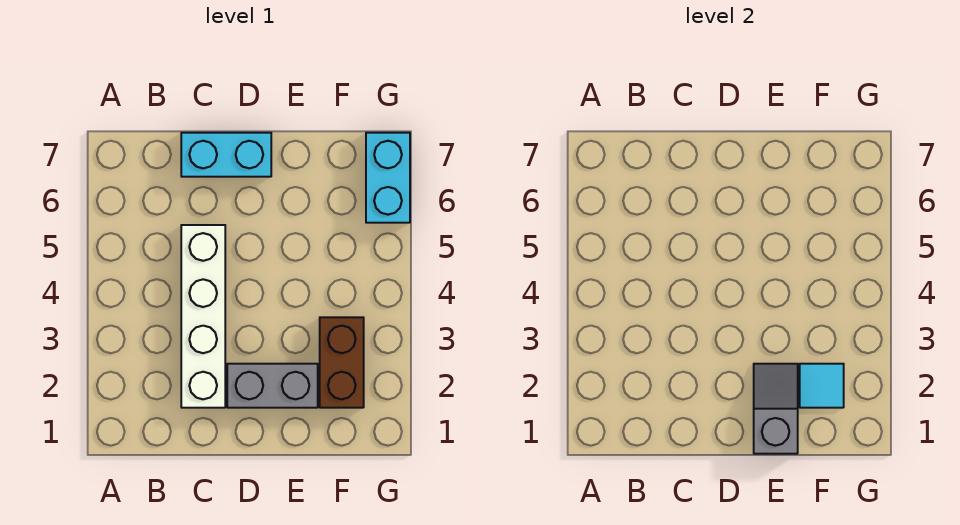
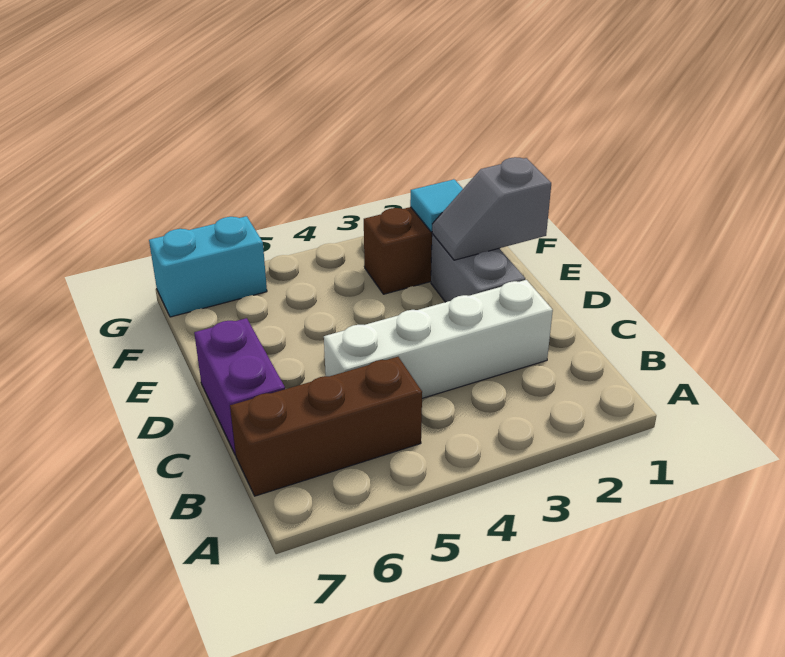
none -> brown brick B5:B7 level 1
cyan brick C7:D7 level 1 -> purple brick C7:D7 level 1

